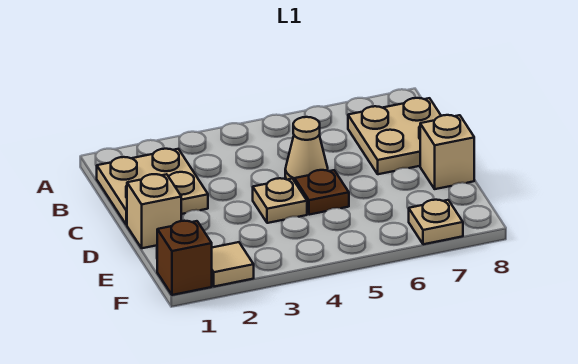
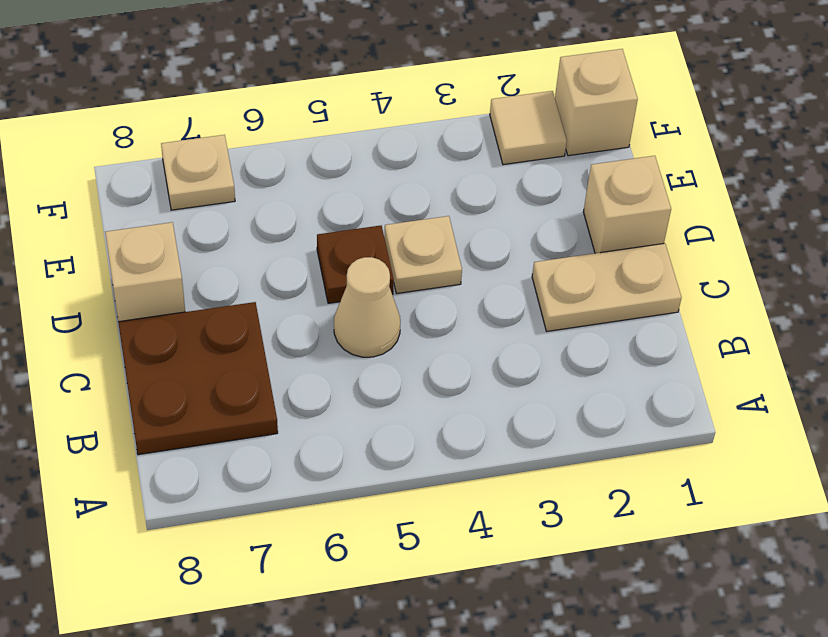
tan plate B1:C2 level 1 -> tan plate C1:C2 level 1
tan plate B7:C8 level 1 -> brown plate B7:C8 level 1
brown brick F1 level 1 -> tan brick F1 level 1

